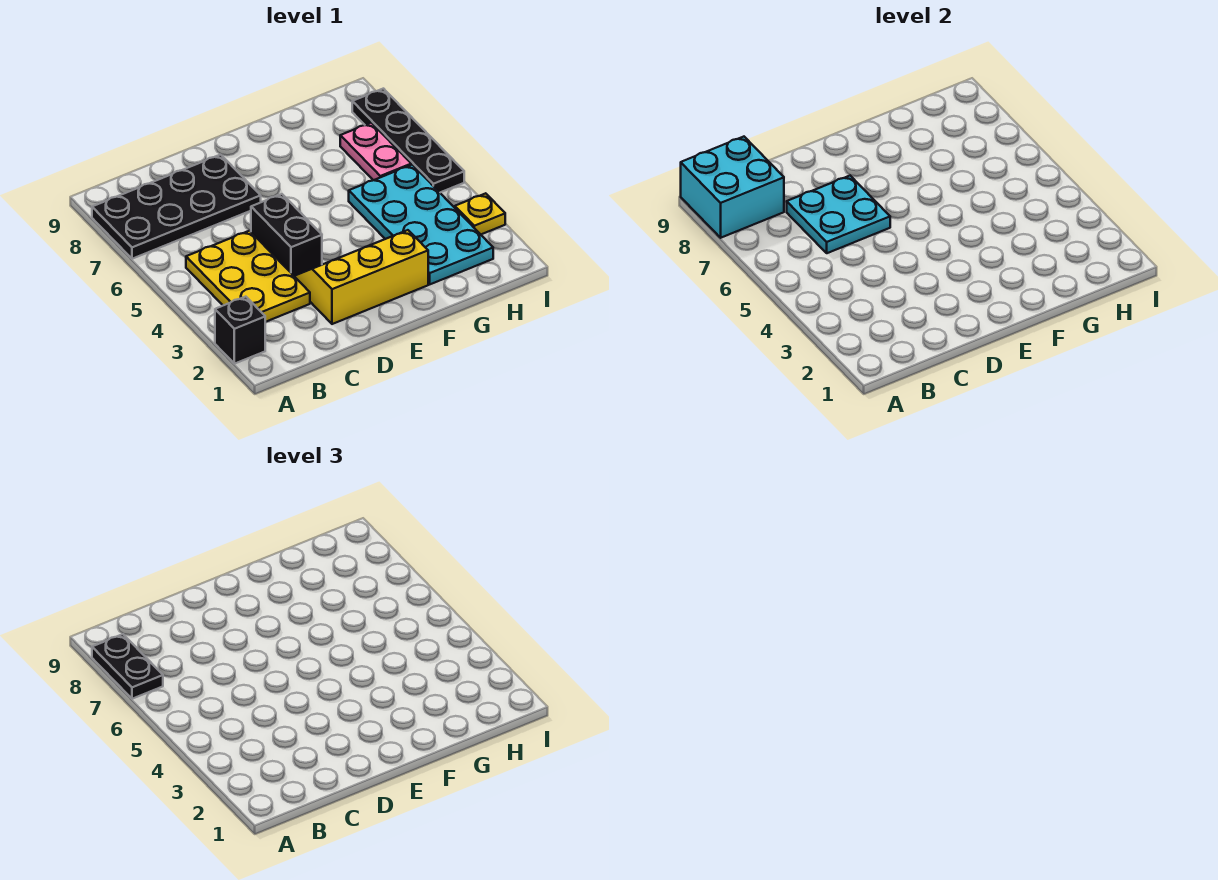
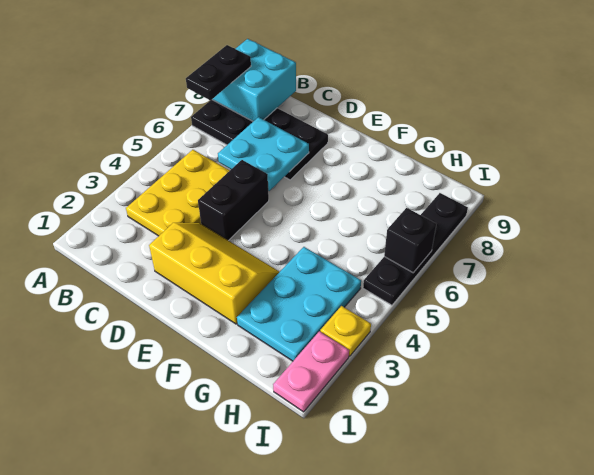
black brick A2 level 1 -> black brick I6 level 2
cyan plate G2:H5 level 1 -> cyan plate G2:H4 level 1
pink plate H6:H7 level 1 -> pink plate I1:I2 level 1

